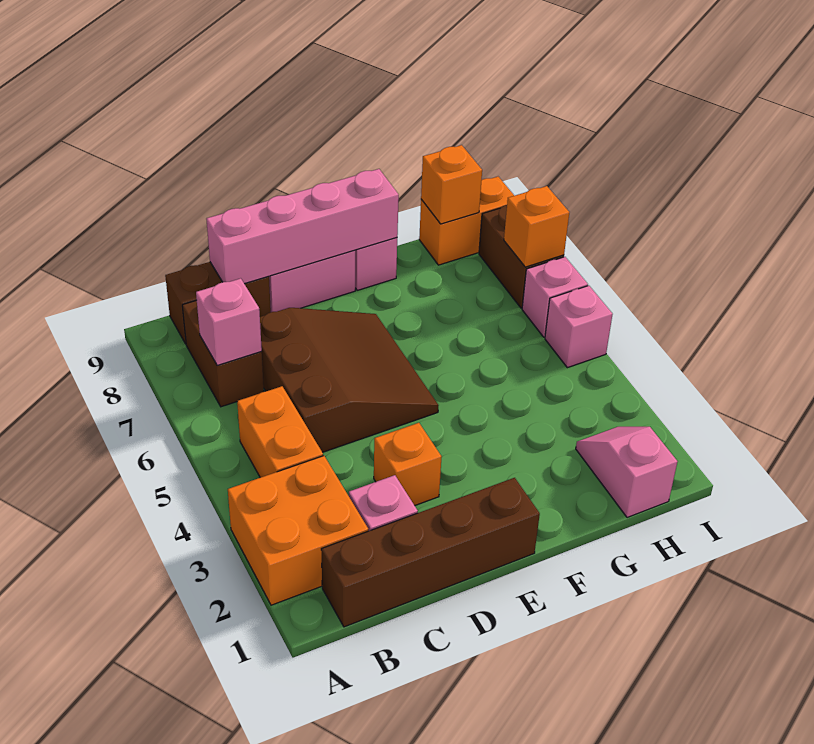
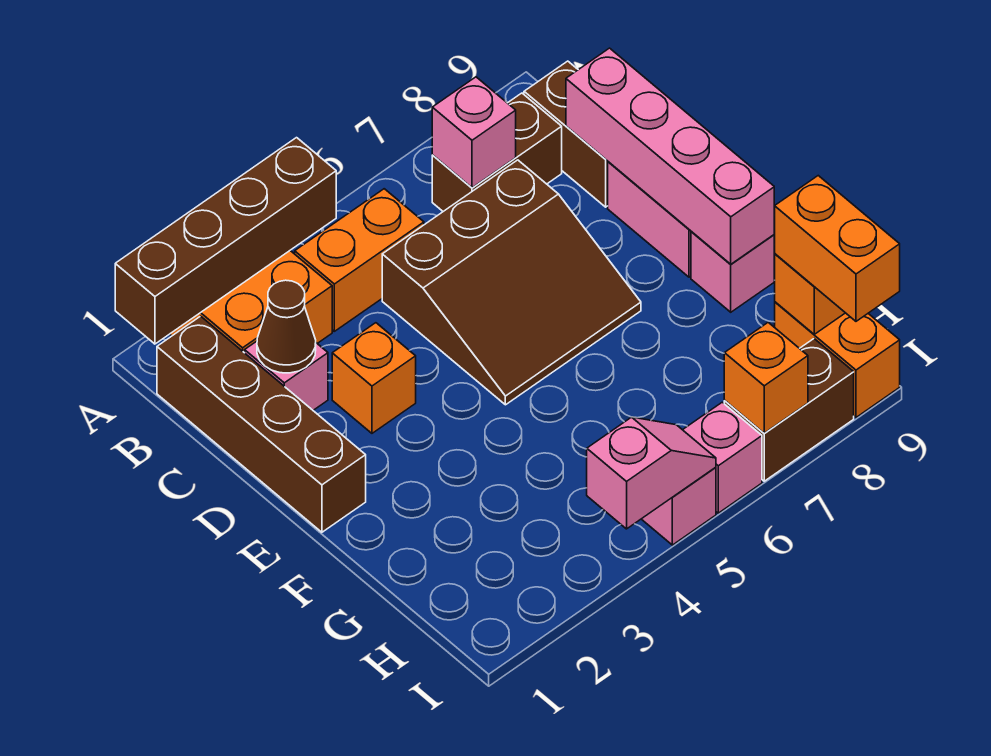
none -> brown brick A1:A4 level 2
none -> brown cone C2 level 2
pink slope H1:H2 level 1 top 1 -> pink slope I4:I5 level 2 top 4
none -> orange brick H9:I9 level 3

